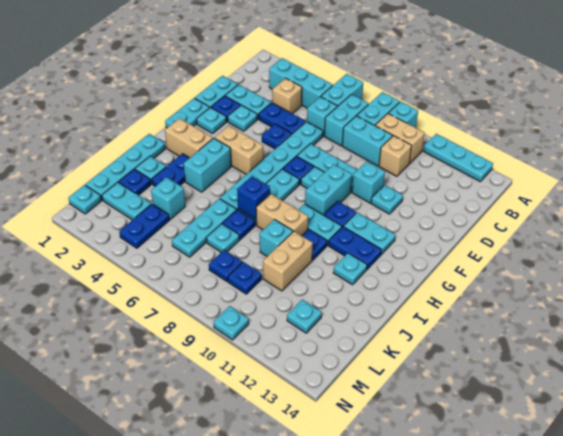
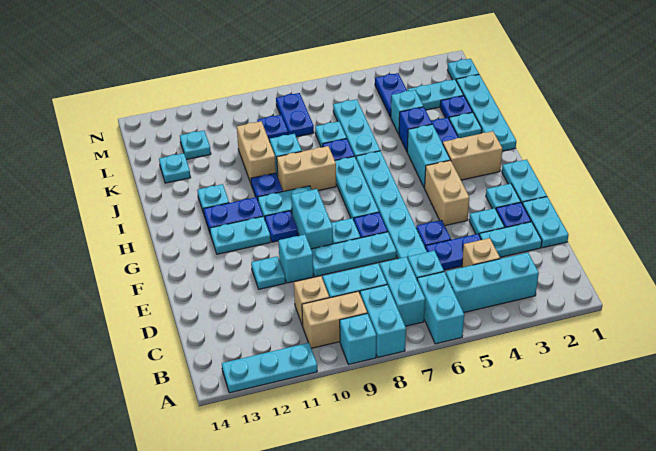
tan brick G4:G5 level 1 -> tan brick F4:G4 level 1
blue brick I7 level 2 -> blue brick J4 level 1
blue plate L8 level 1 -> blue plate L8:M8 level 1
cyan plate N10 level 1 -> cyan plate K13 level 1

